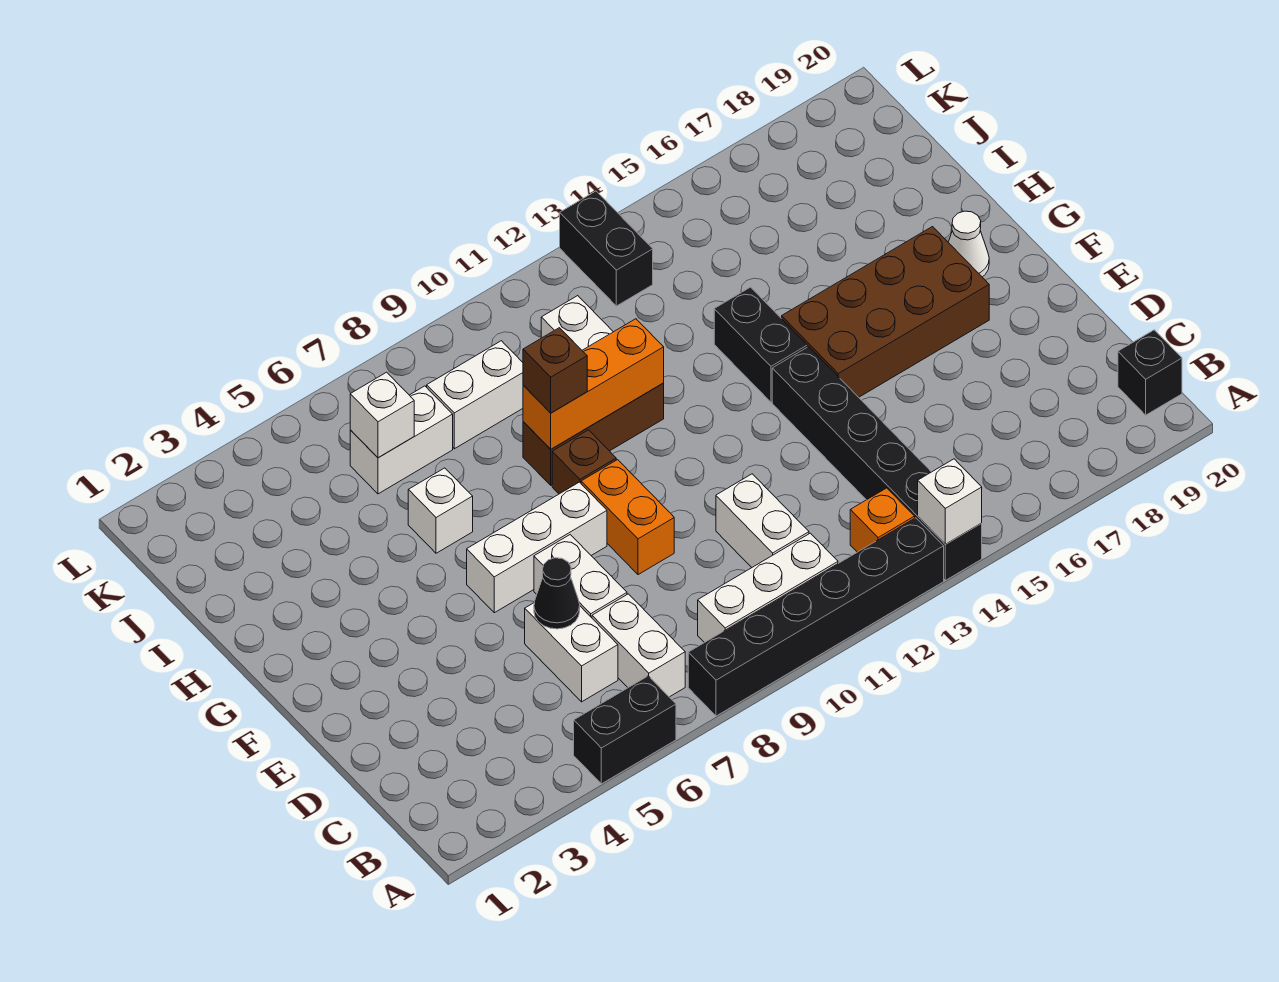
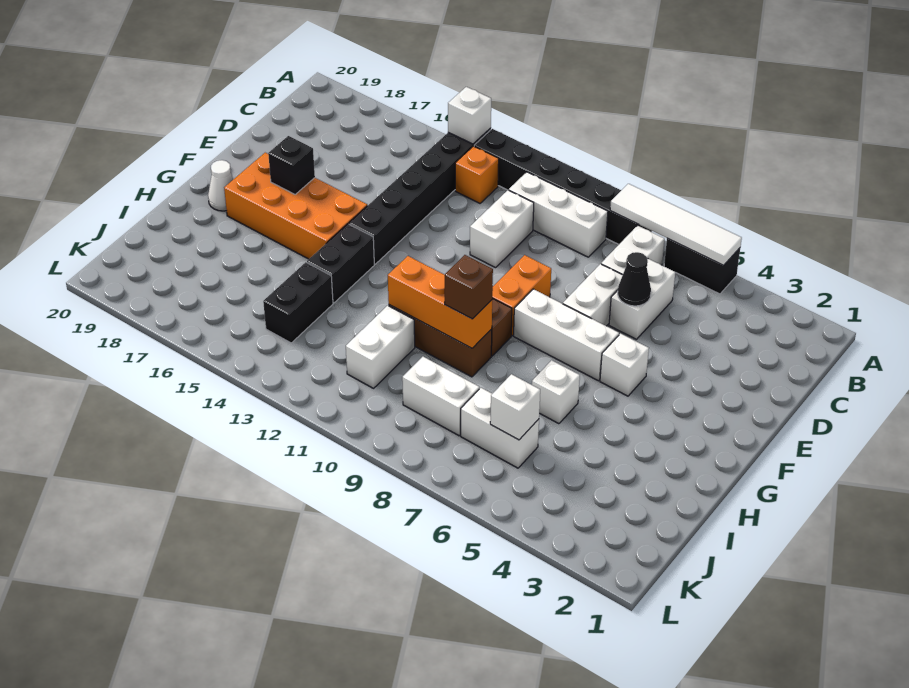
none -> white tile A5:A8 level 2
black brick B20 level 1 -> black brick F17 level 2
none -> white brick F5 level 1
brown brick F15:G18 level 1 -> orange brick F15:G18 level 1
black brick K13:L13 level 1 -> black brick I14:J14 level 1

